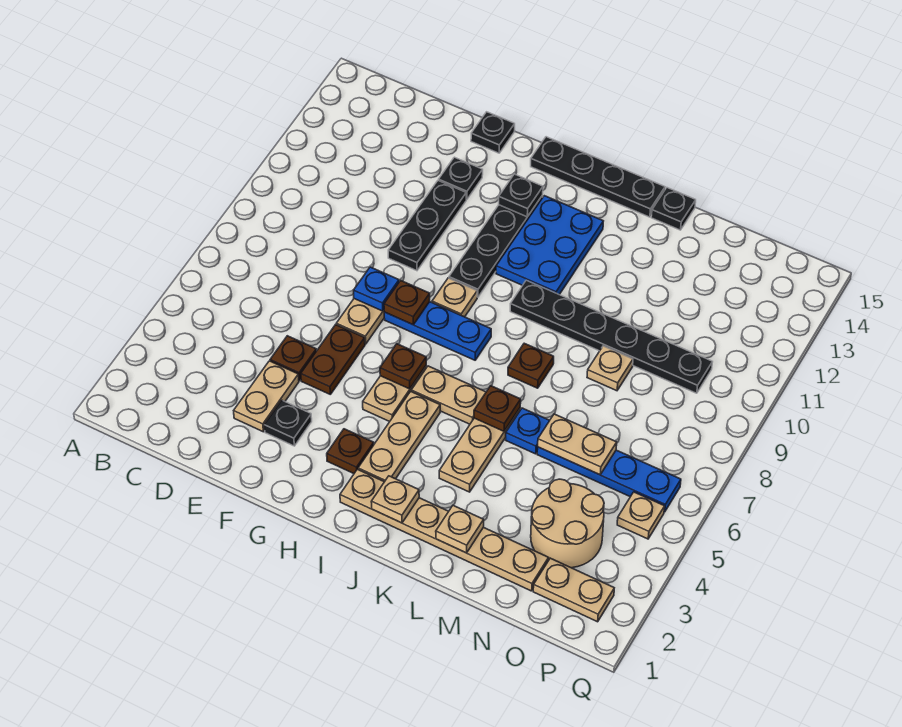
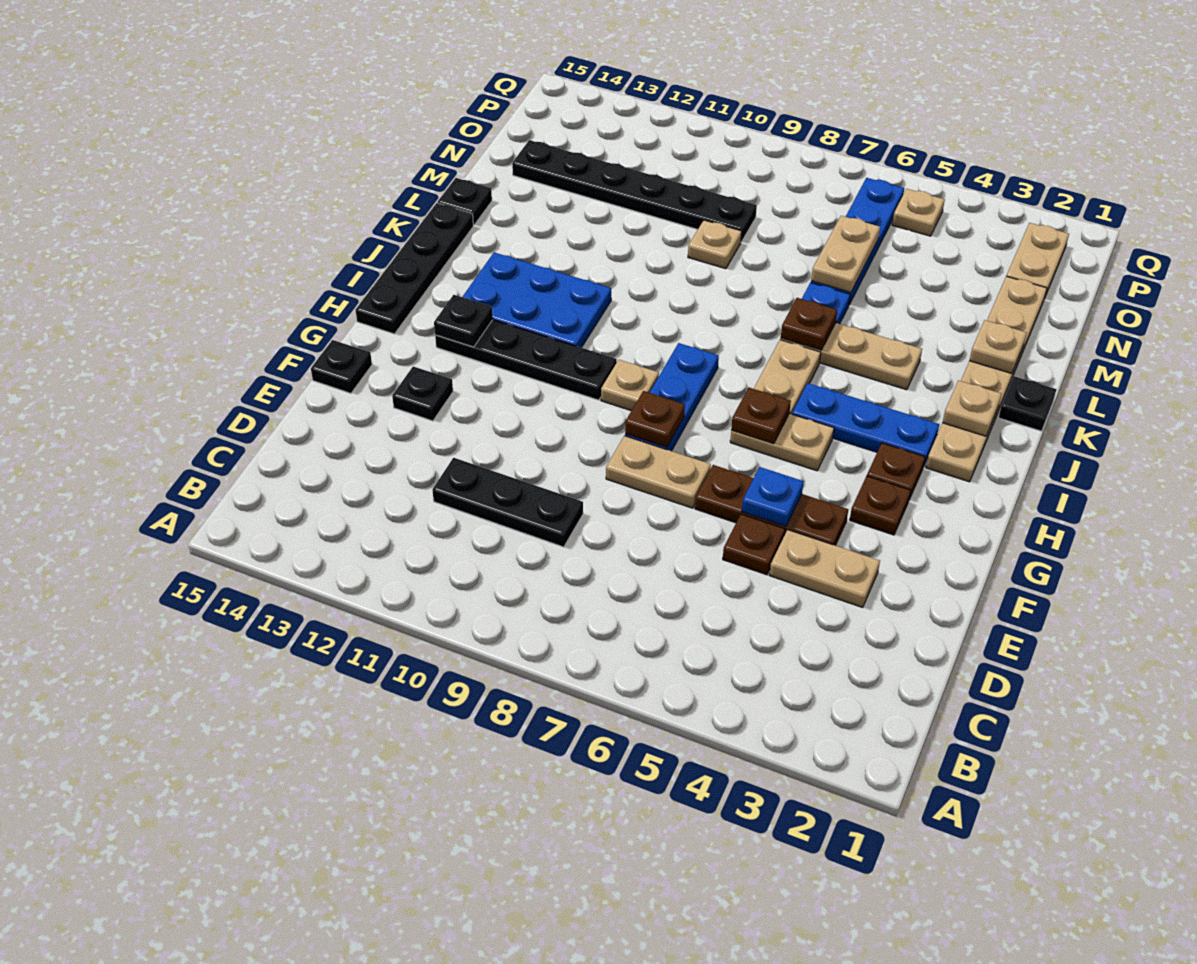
black plate F3 level 1 -> black plate K1 level 1
brown plate F5:F6 level 1 -> brown plate F4:F6 level 1
blue plate F8 level 2 -> blue plate F5 level 2
black plate F10:F12 level 1 -> black plate D9:D11 level 1
tan plate I3:I5 level 1 -> blue plate I3:I5 level 1
black plate J10:O10 level 1 -> black plate N9:N14 level 1
brown plate K8 level 1 -> brown plate G3 level 1
tan round brick N3:O4 level 1 -> none

